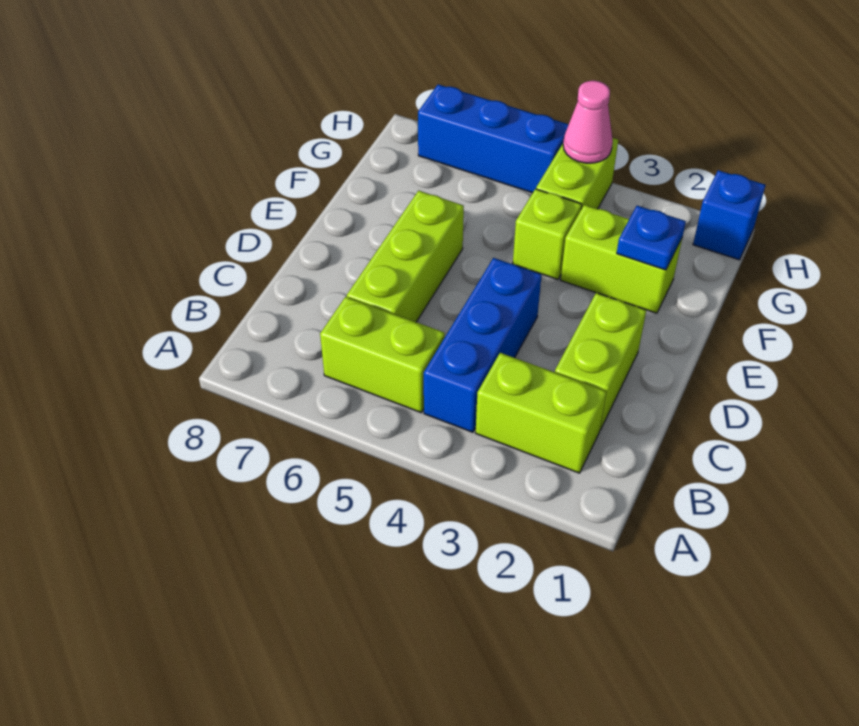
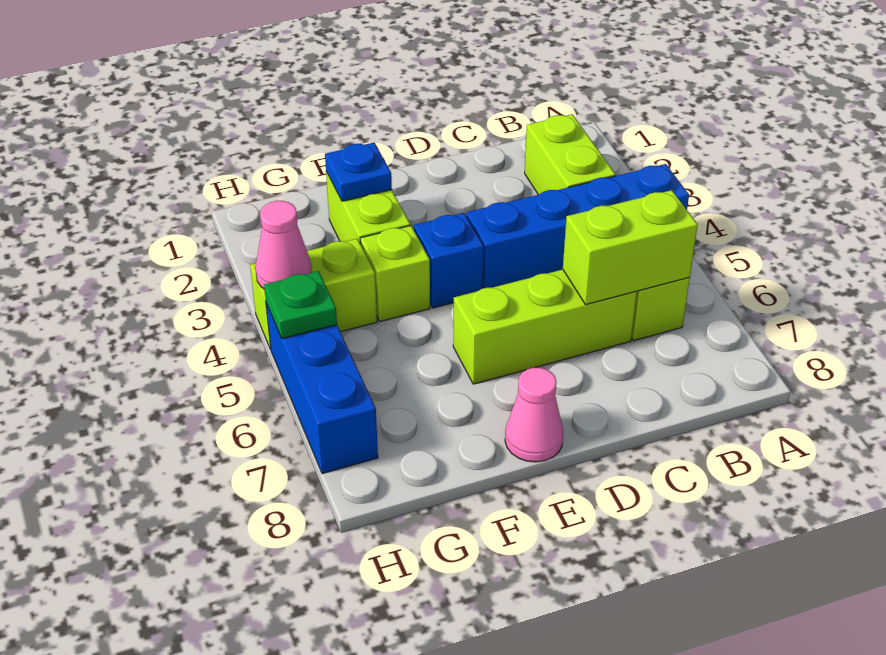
blue brick B4:D4 level 1 -> blue brick A4:D4 level 1
lime brick C2:D2 level 1 -> lime brick B6:C6 level 2
none -> pink cone E8 level 1
blue brick H1 level 1 -> blue brick E4 level 1
none -> green plate H5 level 2

